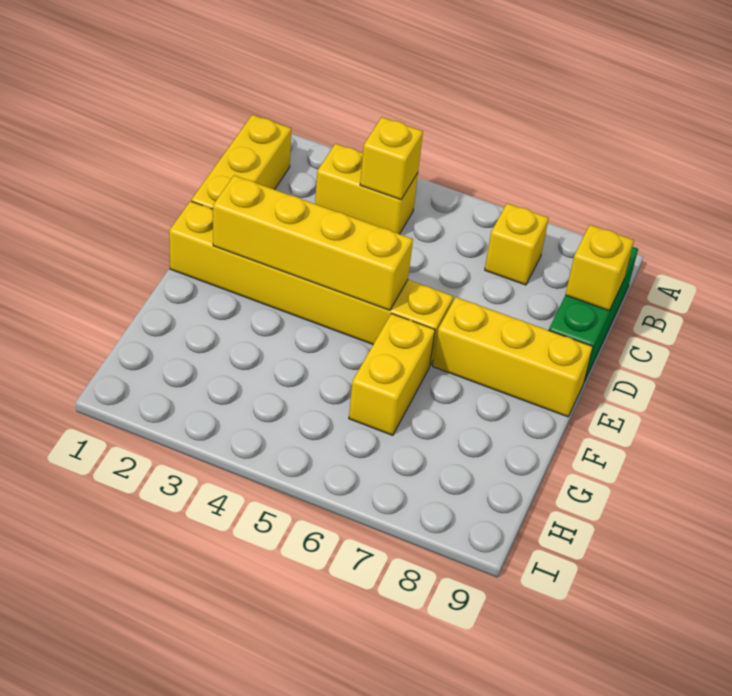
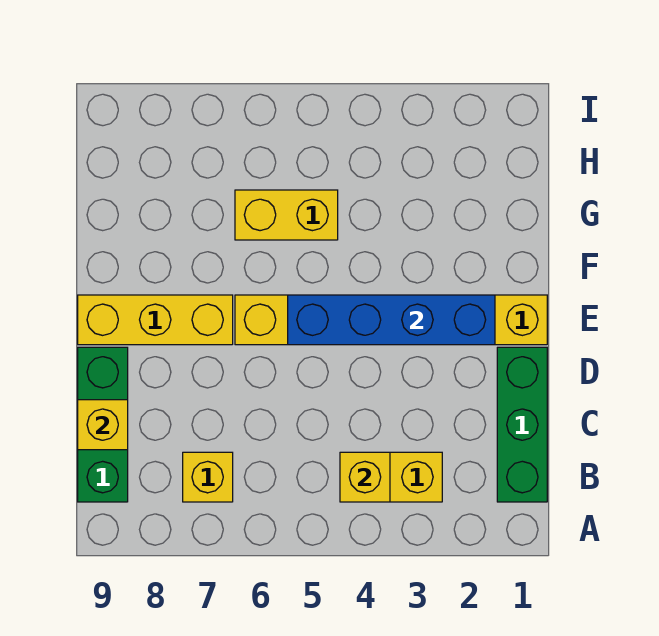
yellow brick B1:D1 level 1 -> green brick B1:D1 level 1
yellow brick E2:E5 level 2 -> blue brick E2:E5 level 2
yellow brick F6:G6 level 1 -> yellow brick G5:G6 level 1

